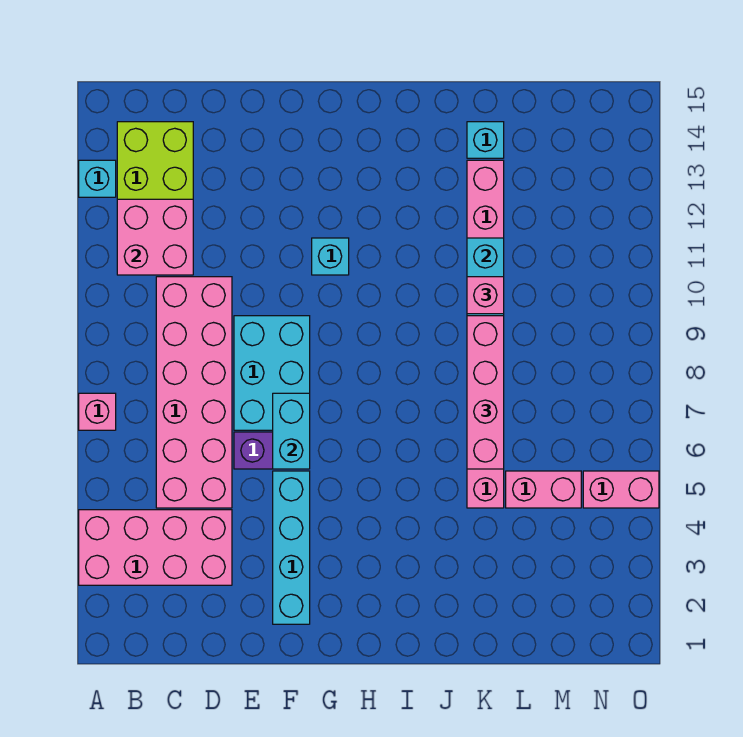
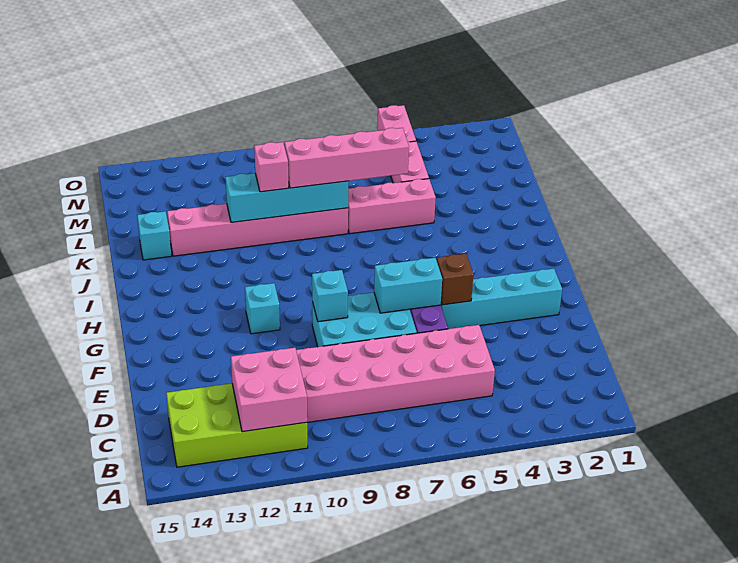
pink brick A3:D4 level 1 -> none
pink brick A7 level 1 -> none
cyan brick A13 level 1 -> cyan brick F9 level 2
none -> brown brick F5 level 2

